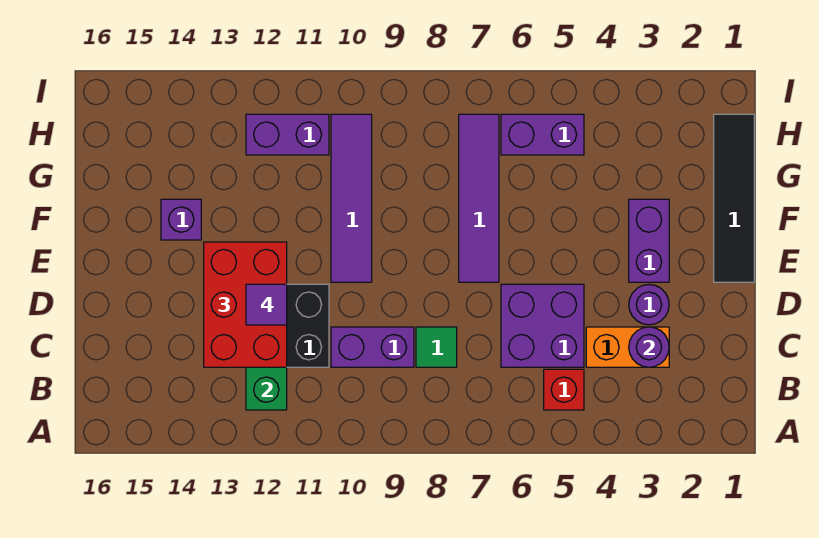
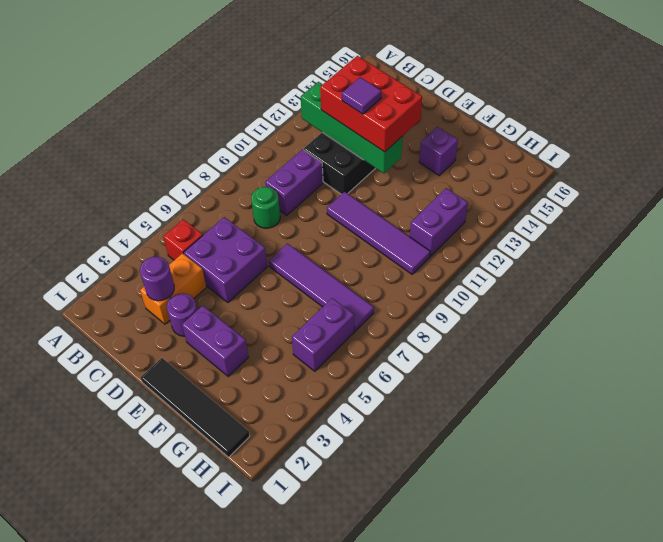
green tile C8 level 1 -> green round brick C8 level 1

